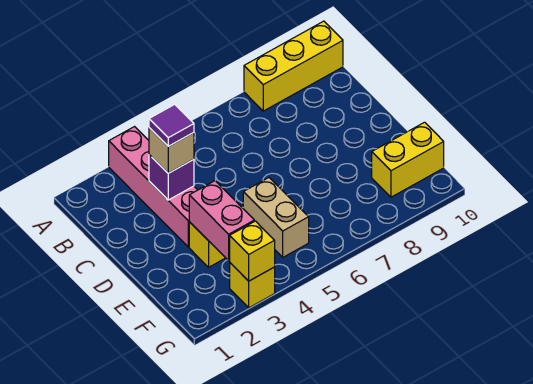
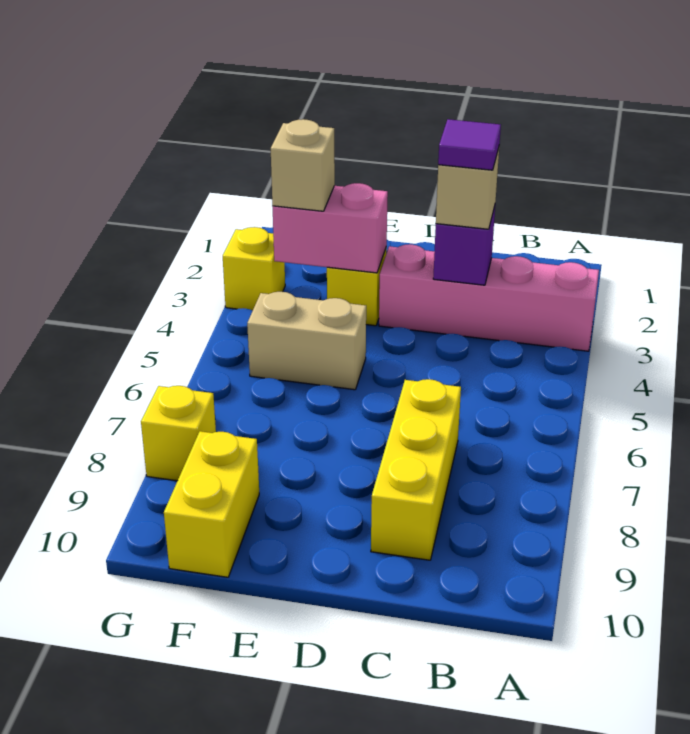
yellow brick A8:A10 level 1 -> yellow brick C7:C9 level 1
none -> tan brick F3 level 3
yellow brick G3 level 2 -> yellow brick G8 level 1

